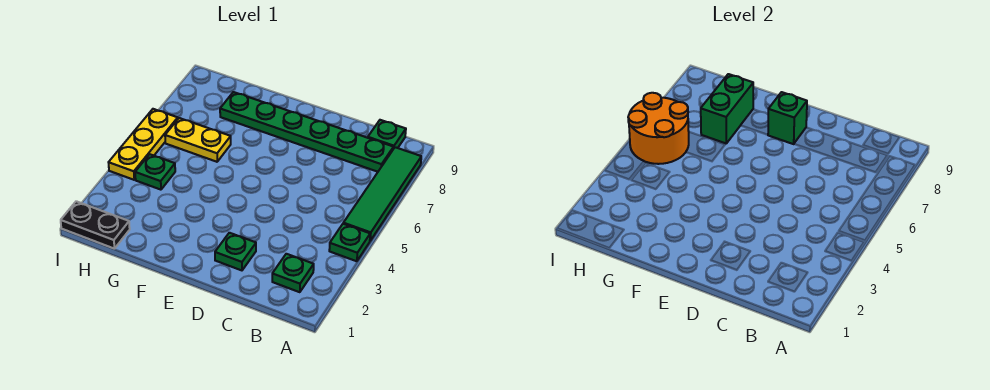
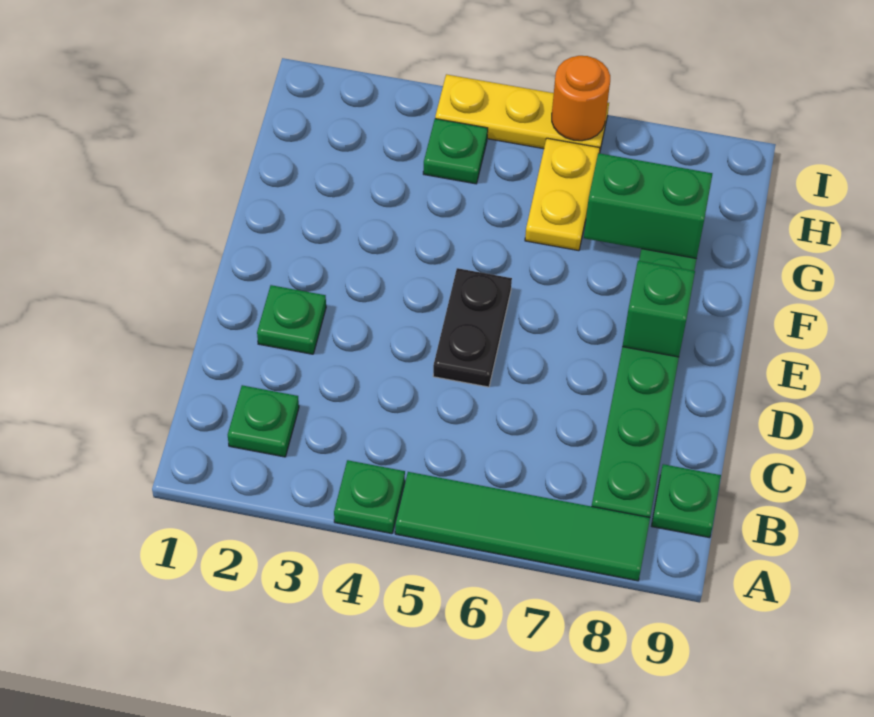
black plate H1:I1 level 1 -> black plate D5:E5 level 1
orange round brick H5:I6 level 2 -> orange round brick I6 level 2

